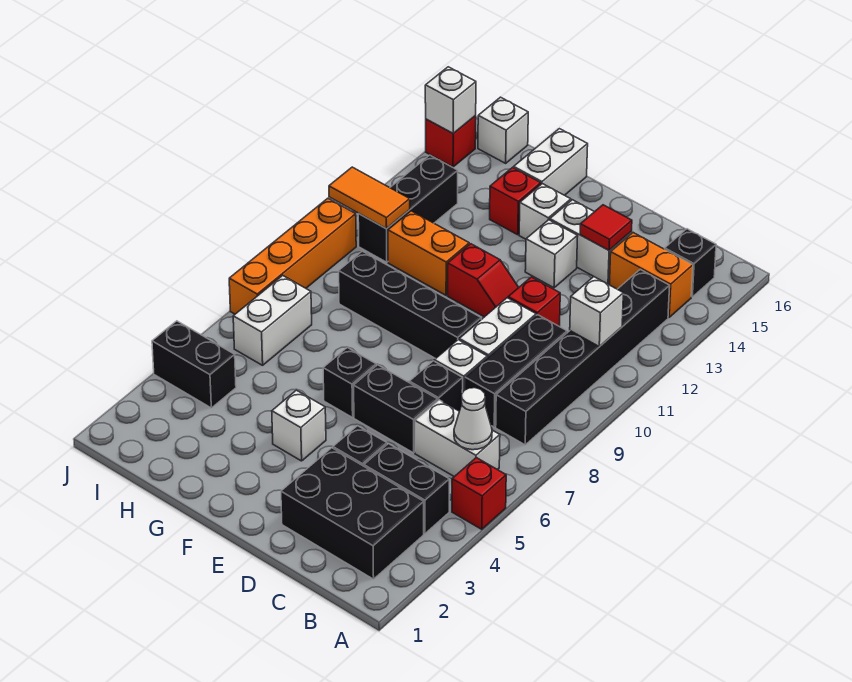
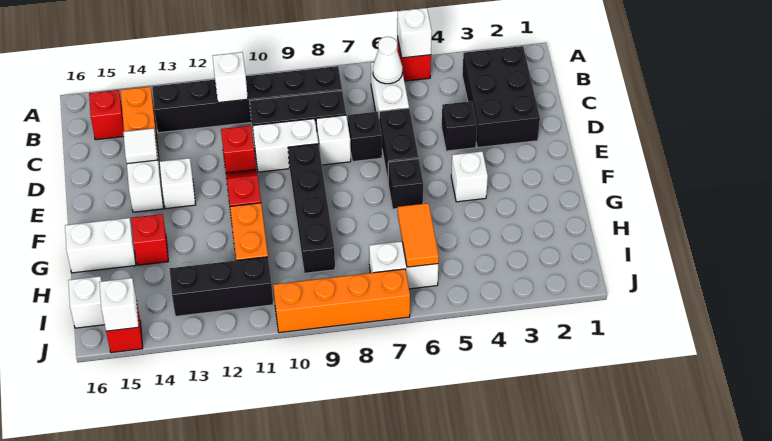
black brick B4:C4 level 1 -> none
black brick B15 level 1 -> red brick B15 level 1
red tile D14 level 2 -> white tile D14 level 2
white brick F14 level 1 -> white brick A5 level 2
black brick I4:J4 level 1 -> none
orange tile I11:J11 level 2 -> orange tile H6:I6 level 2

